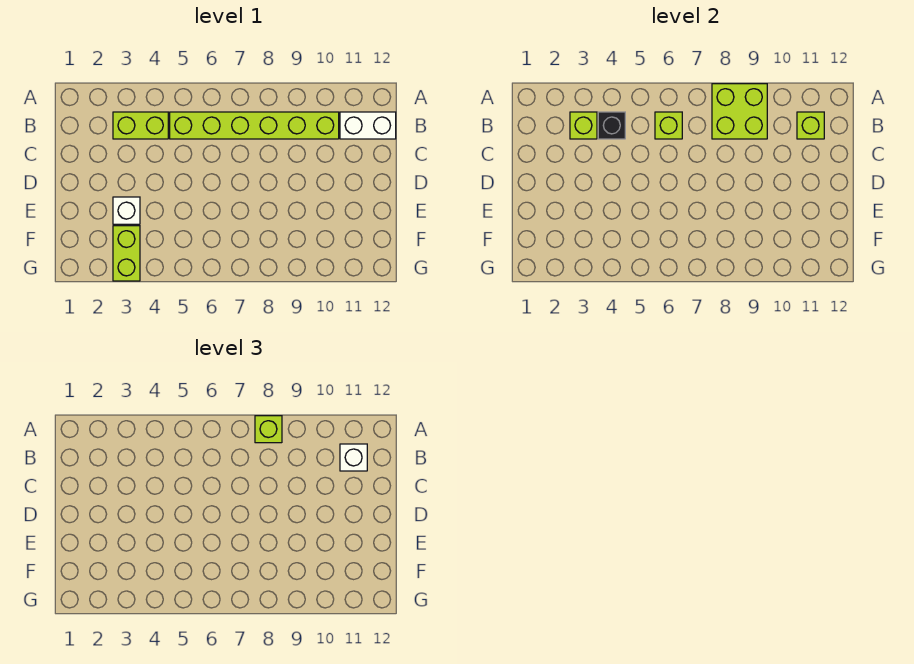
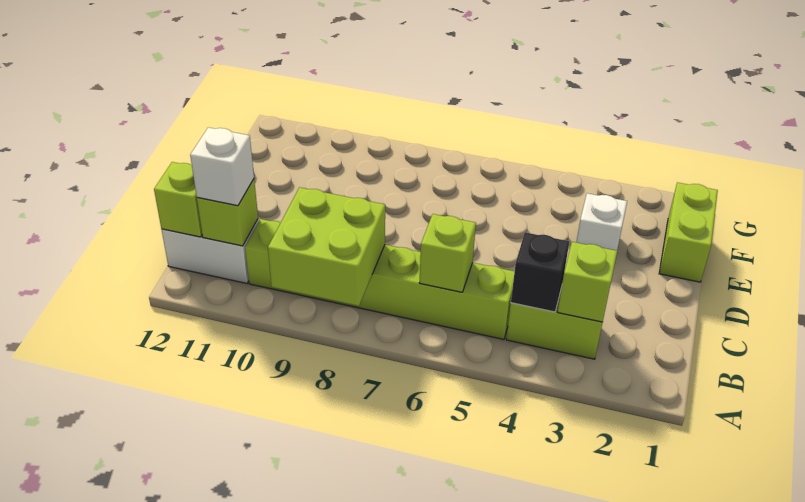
lime brick A8 level 3 -> lime brick B12 level 2
lime brick F3:G3 level 1 -> lime brick E1:F1 level 1

